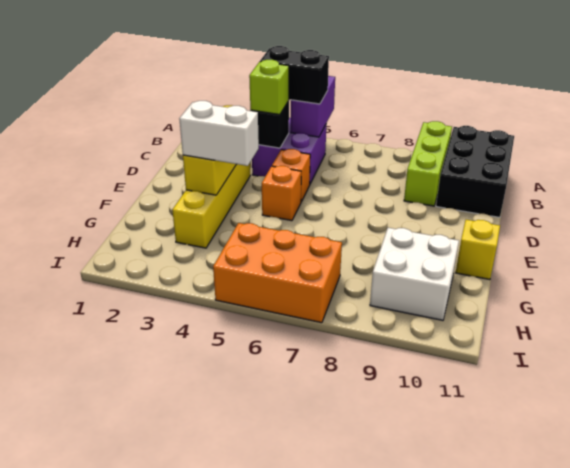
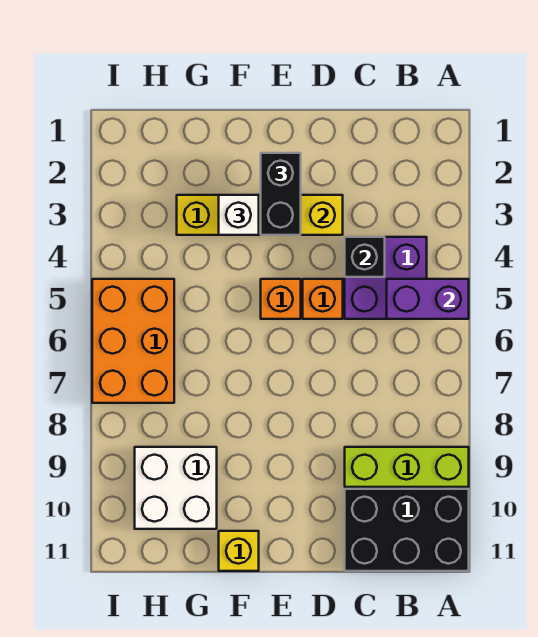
black brick B4:B5 level 3 -> black brick E2:E3 level 3
lime brick C4 level 3 -> none
white brick F3:F4 level 3 -> white brick F3 level 3

